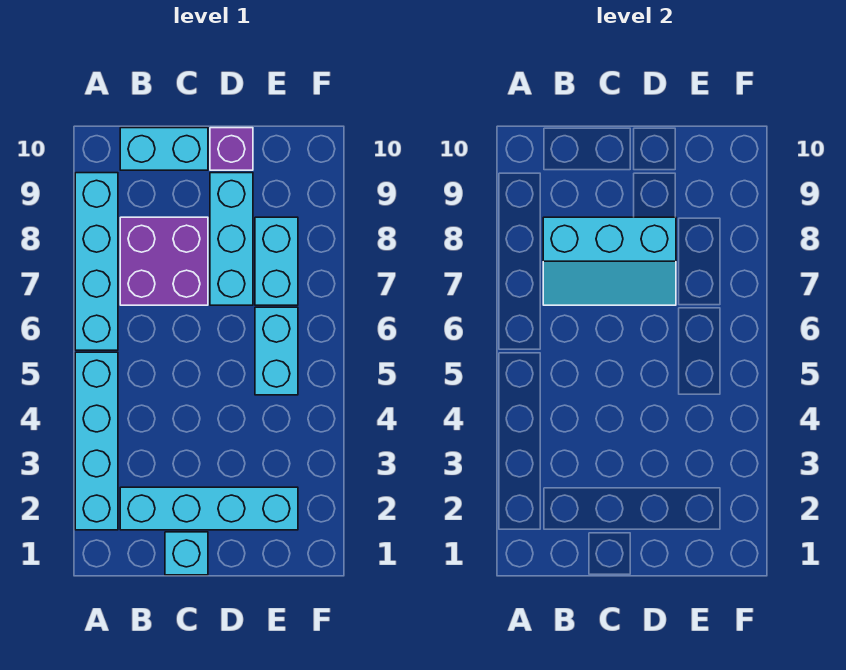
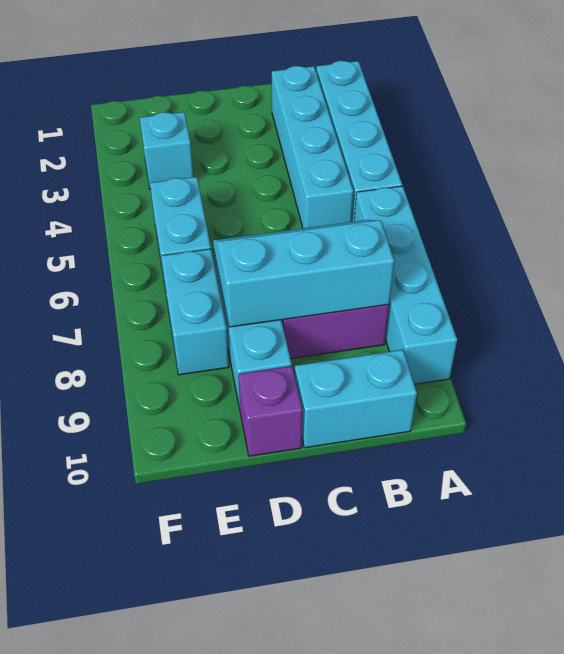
cyan brick B2:E2 level 1 -> cyan brick B2:B5 level 1
cyan brick C1 level 1 -> cyan brick E3 level 1

